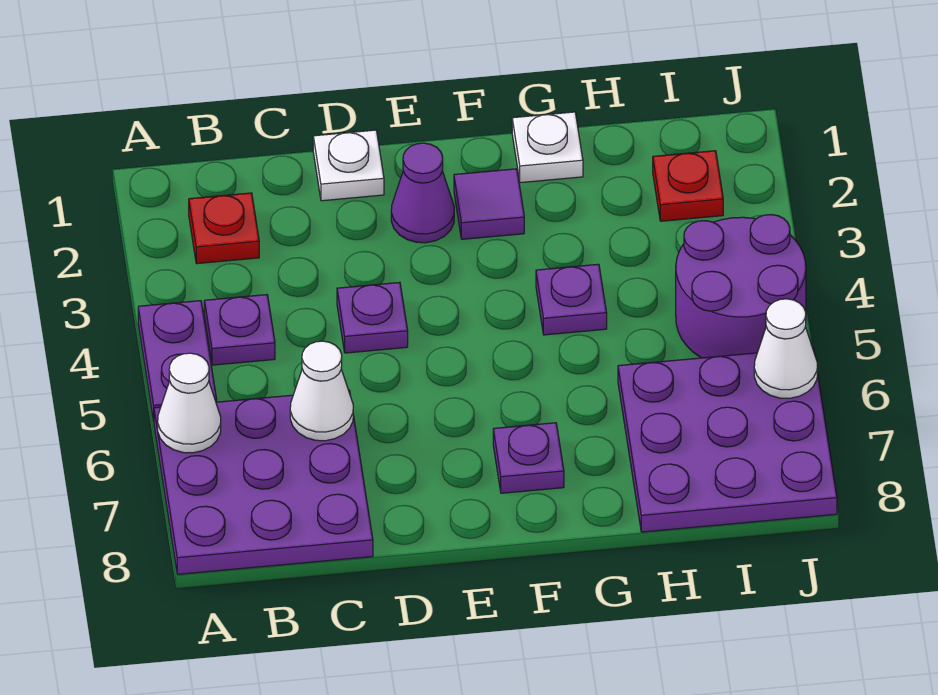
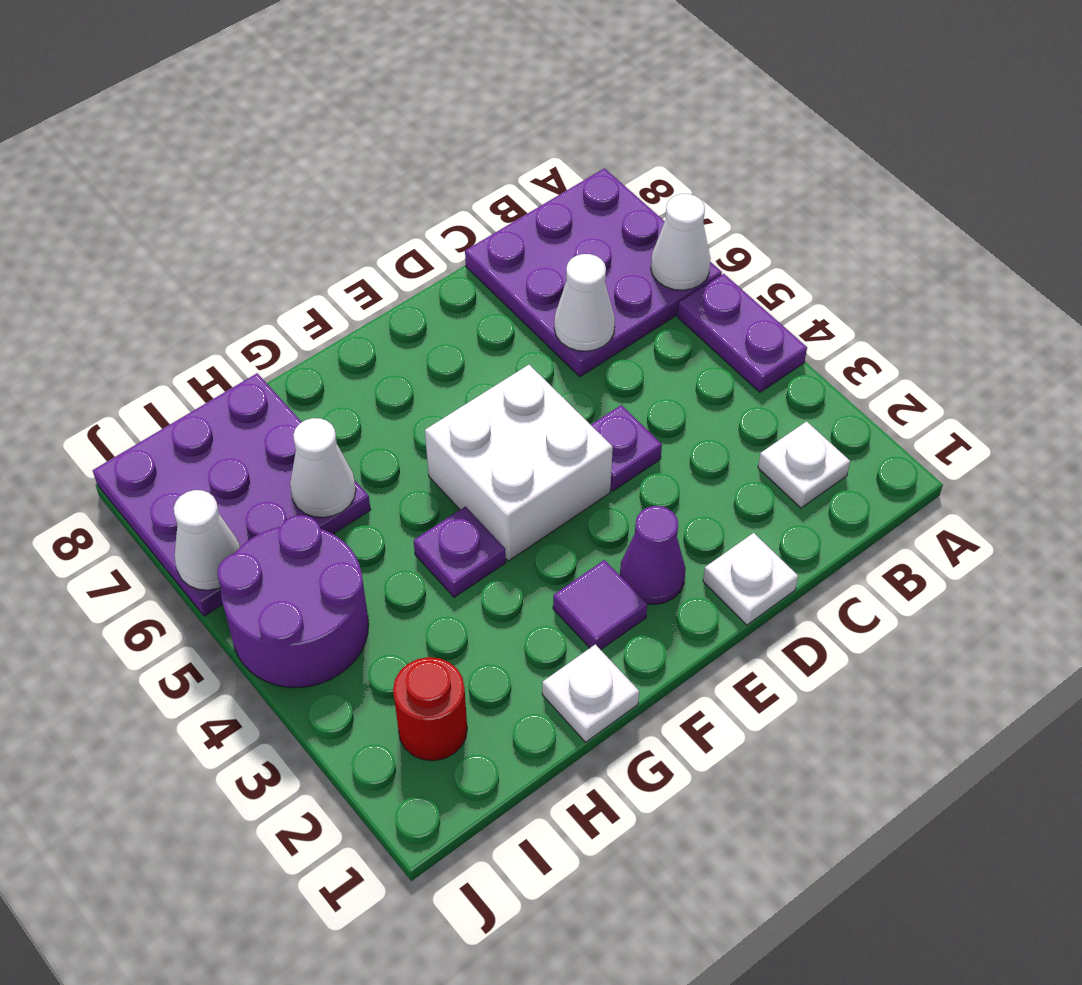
red plate B2 level 1 -> white plate B2 level 1
purple plate B4 level 1 -> none
none -> white brick E4:F5 level 1
purple plate F7 level 1 -> none
none -> white cone H6 level 2
red plate I2 level 1 -> red round brick I2 level 1

